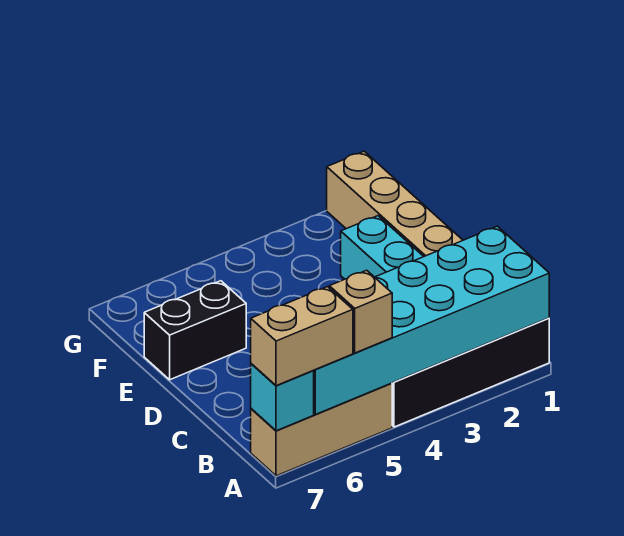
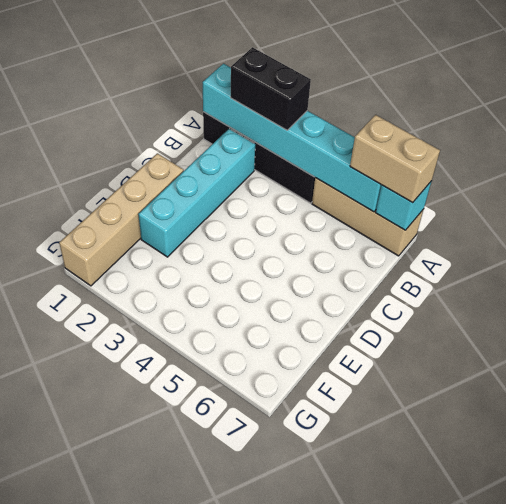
cyan brick A1:B6 level 2 -> cyan brick A1:A6 level 2
tan brick A5 level 3 -> none
black brick E6:E7 level 1 -> black brick A2:A3 level 3

